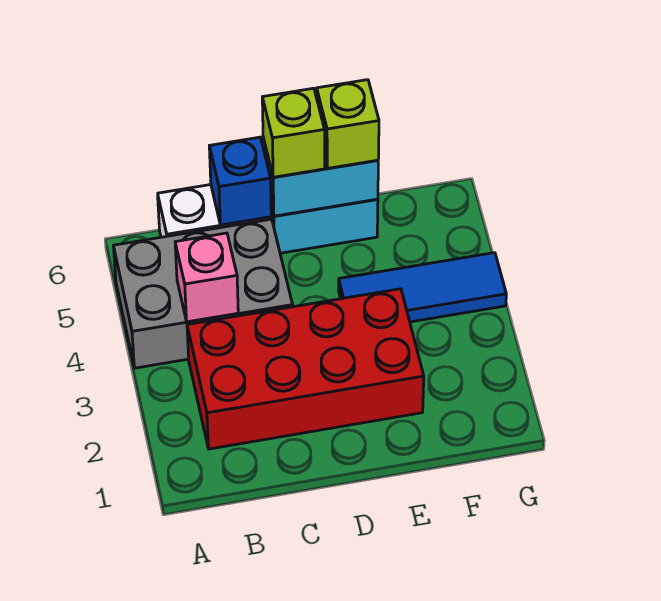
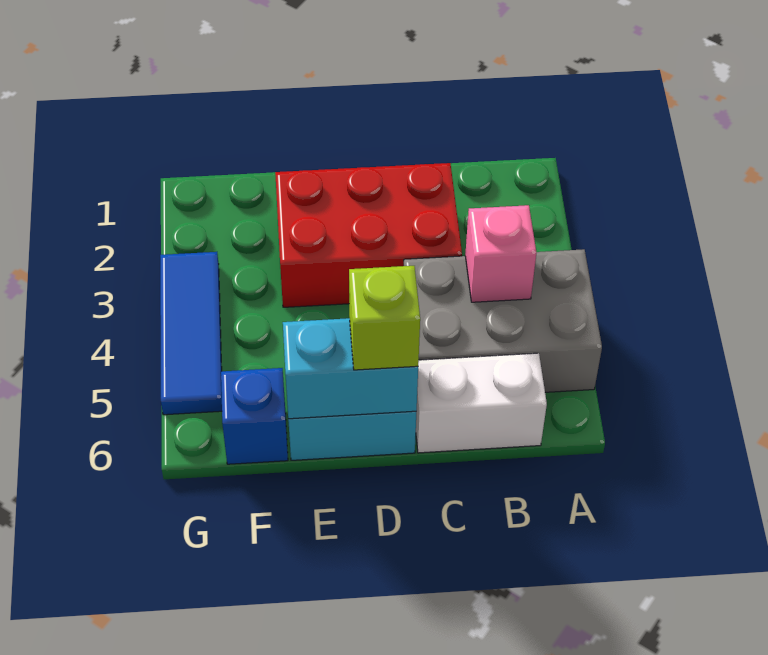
red brick B2:E3 level 1 -> red brick C2:E3 level 1
blue brick C6 level 2 -> blue brick F6 level 1
blue tile E4:G4 level 1 -> blue tile G3:G5 level 1
lime brick E6 level 3 -> none

